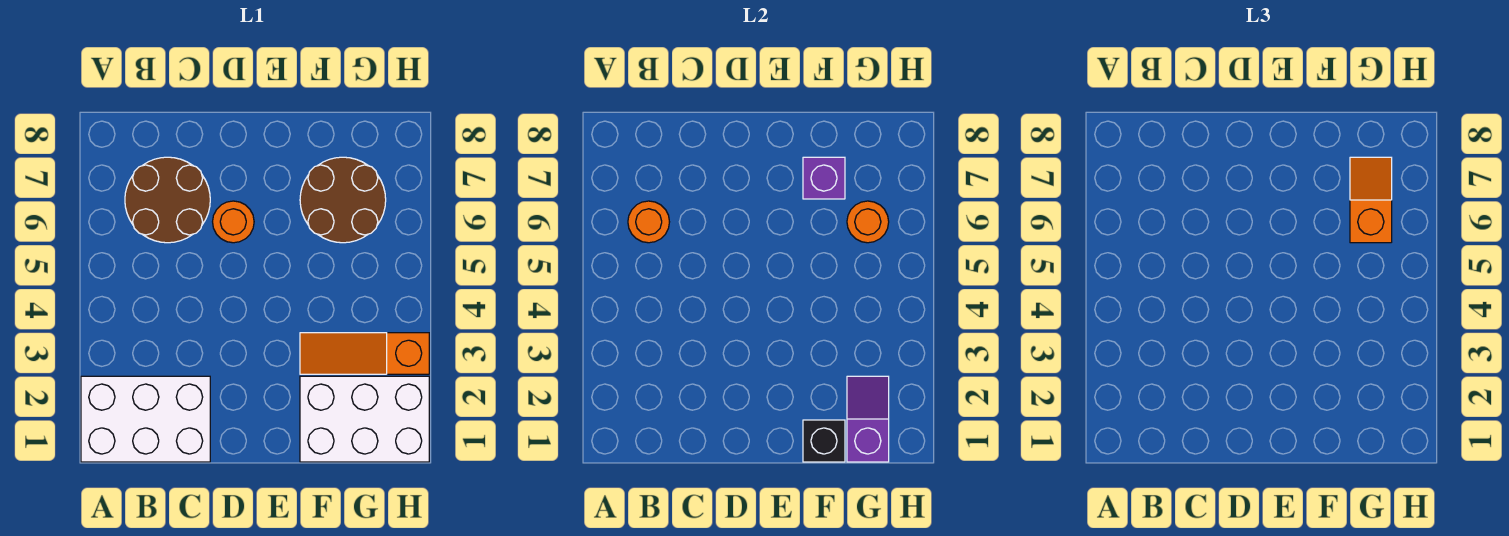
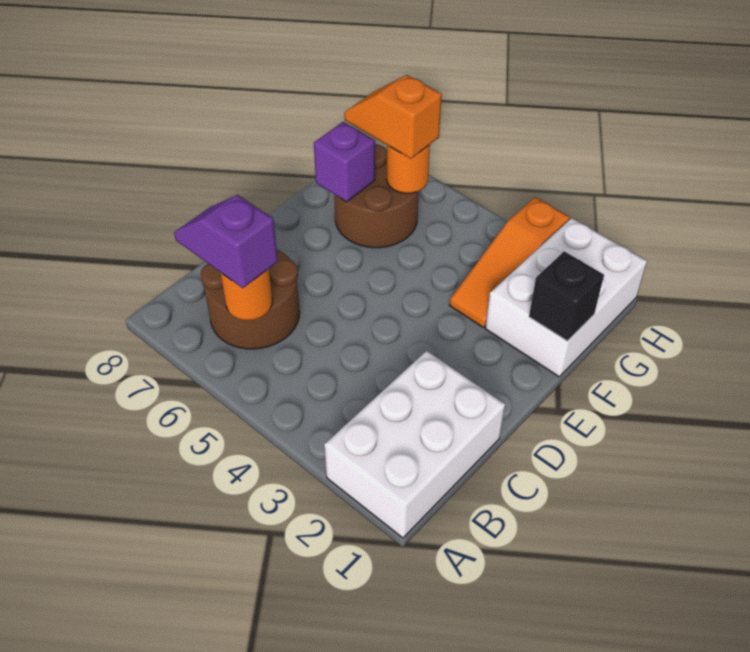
orange round brick D6 level 1 -> none
purple slope G1:G2 level 2 top 1 -> purple slope B6:B7 level 3 top 6

